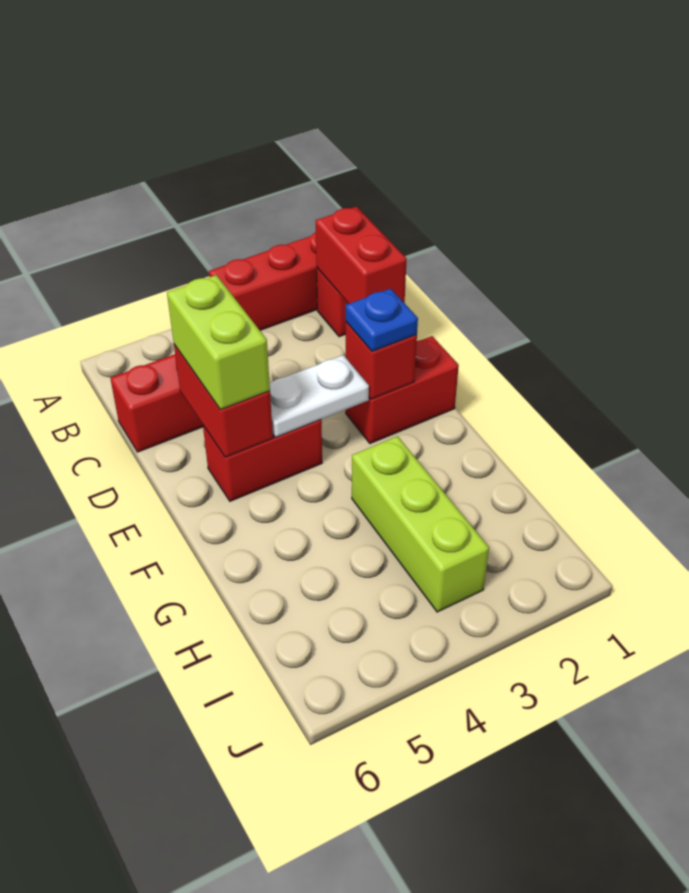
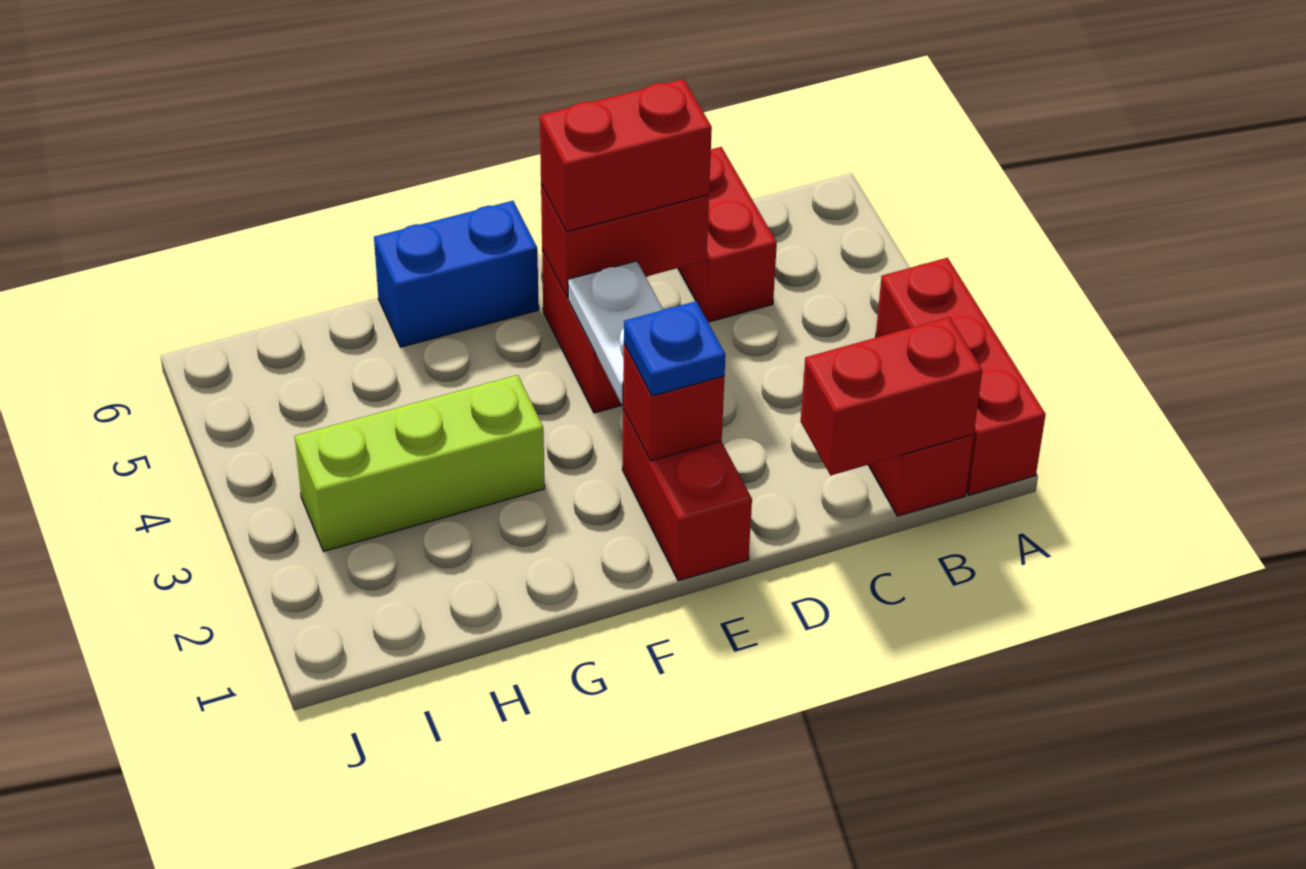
lime brick D5:E5 level 3 -> red brick D5:E5 level 3
none -> blue brick F6:G6 level 1

